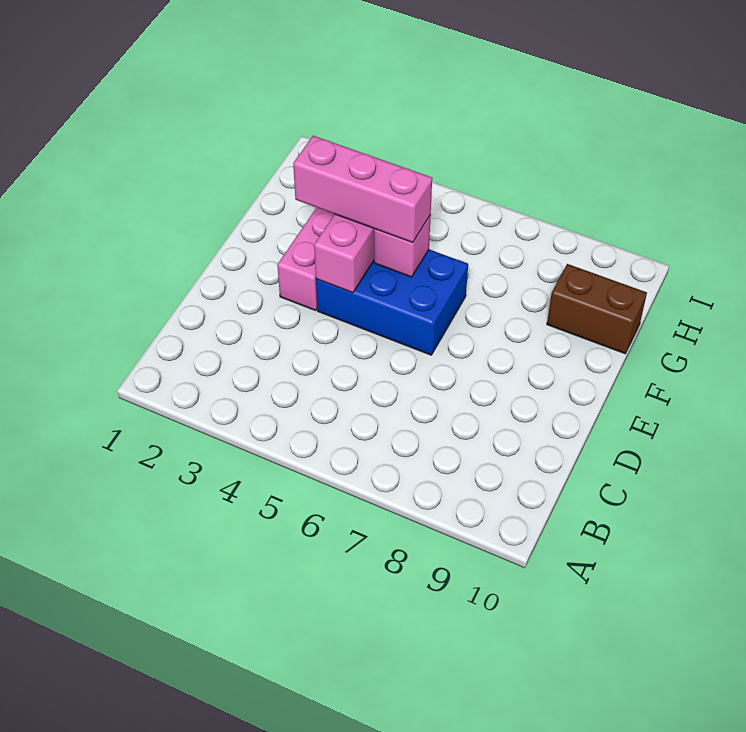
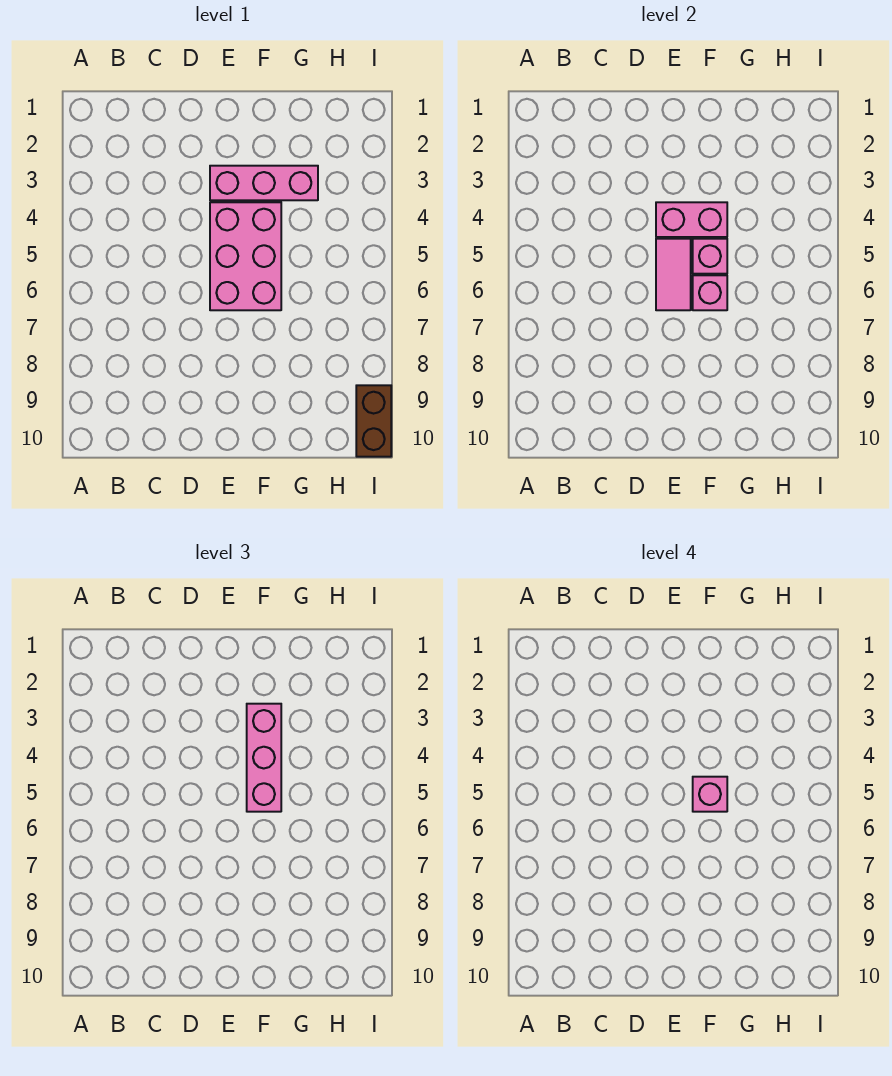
blue brick E4:F6 level 1 -> pink brick E4:F6 level 1
none -> pink tile E5:E6 level 2
none -> pink brick F5 level 4
none -> pink brick F6 level 2
brown brick G9:G10 level 1 -> brown brick I9:I10 level 1

